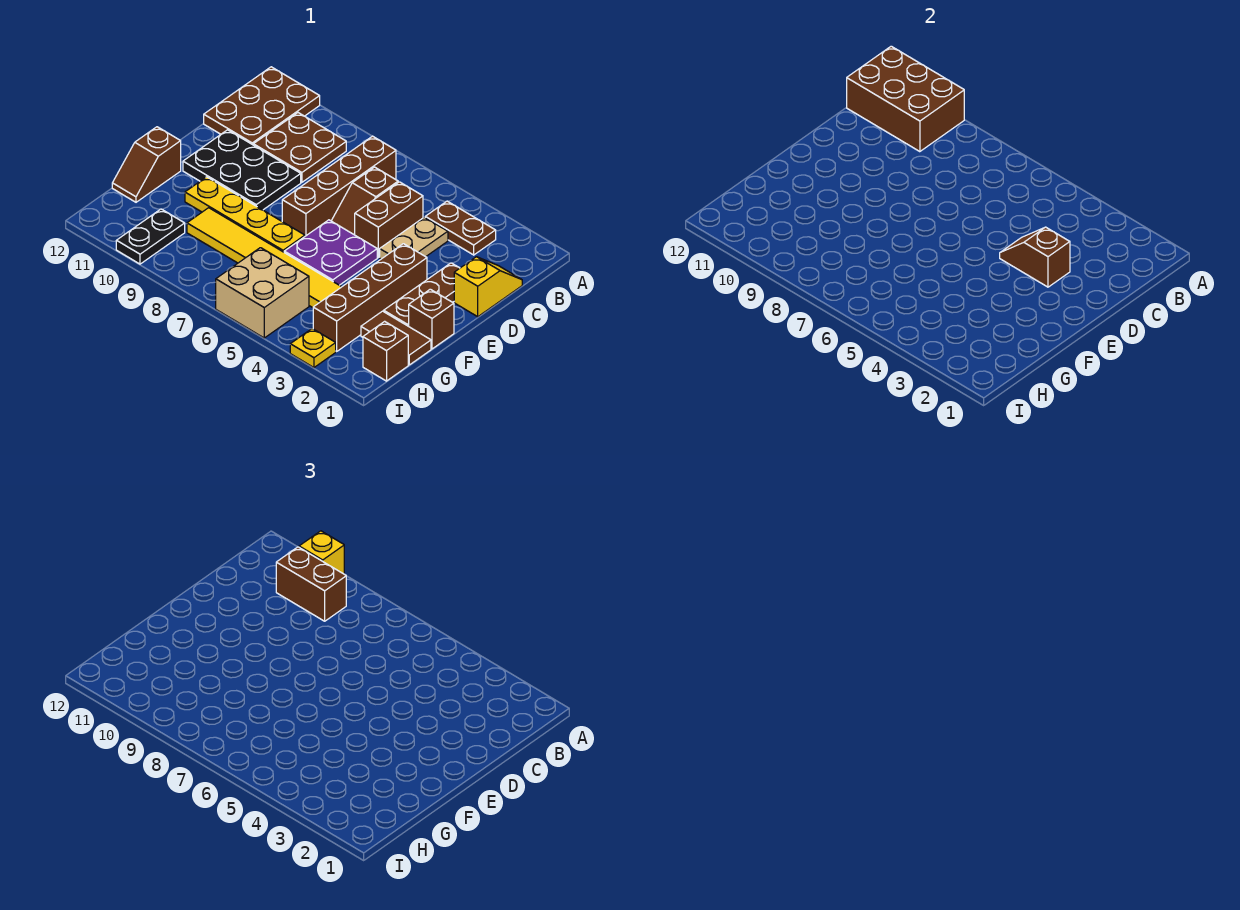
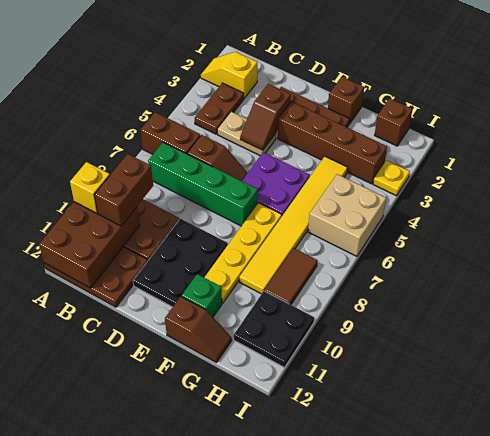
brown brick B7:E7 level 1 -> green brick B7:E7 level 1
yellow slope C1:D1 level 1 top D -> yellow slope A2:B2 level 1 top B
brown brick C5:D5 level 1 -> brown brick A6:B6 level 1
none -> green brick F11 level 1
brown tile G1:G2 level 1 -> brown tile H8:H9 level 1
black plate H10:I10 level 1 -> black plate H10:I11 level 1

